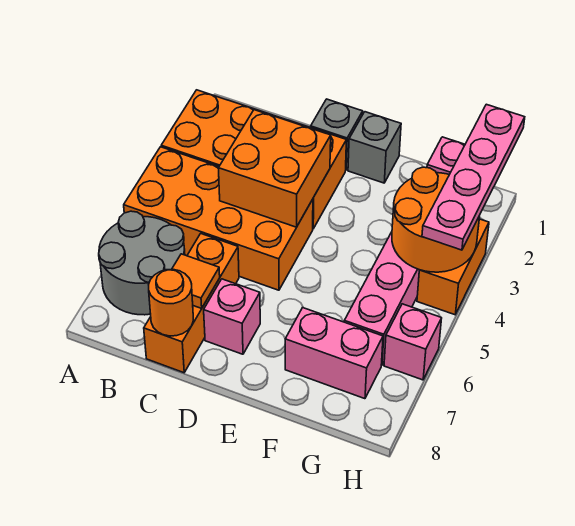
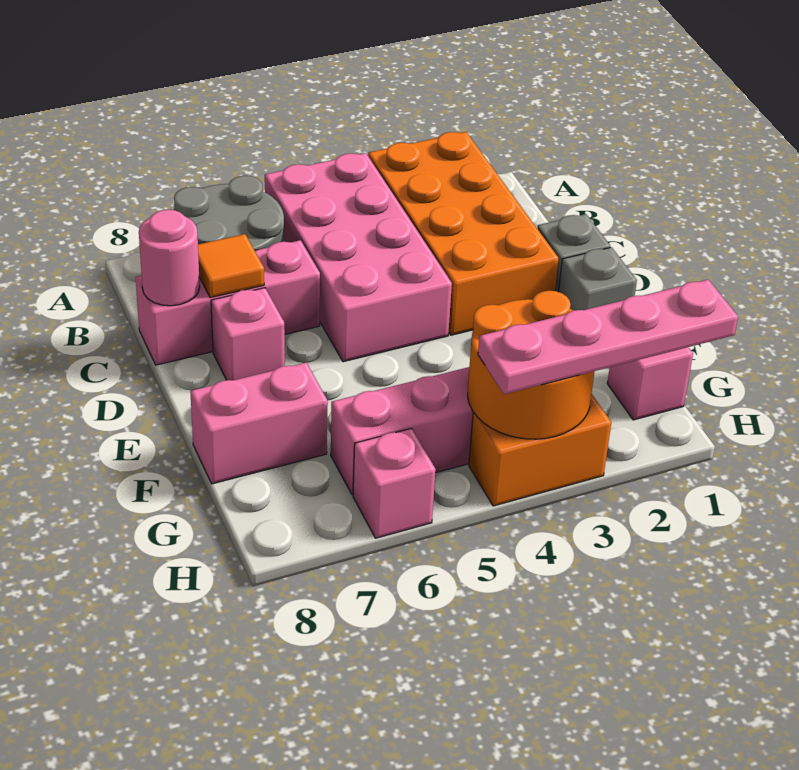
orange brick A4:D5 level 1 -> pink brick A4:D5 level 1
orange brick C3:D4 level 2 -> none
orange brick C6:C8 level 1 -> pink brick C6:C8 level 1
orange round brick C8 level 2 -> pink round brick C8 level 2
pink brick F7:G7 level 1 -> pink brick F7:F8 level 1

